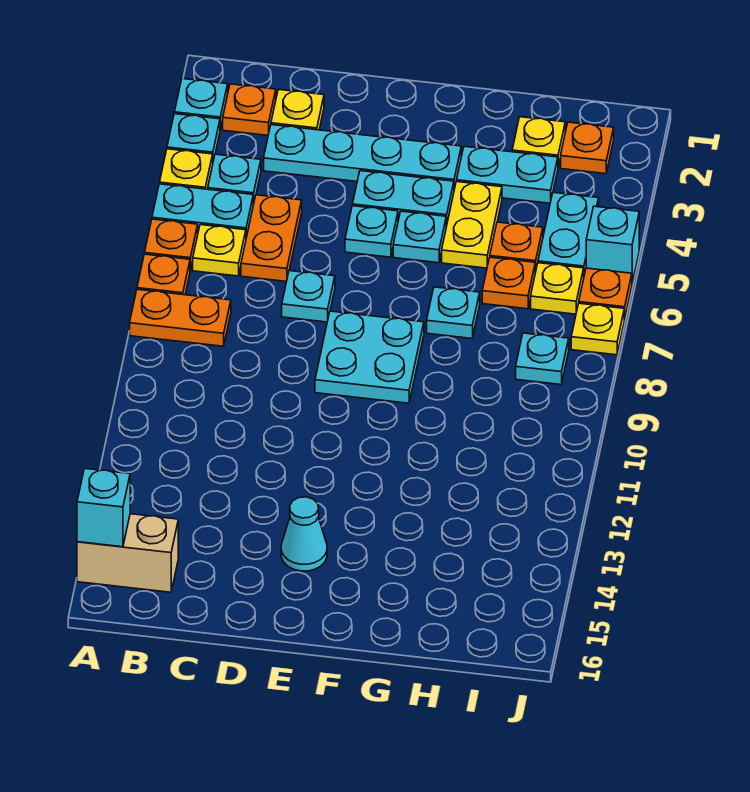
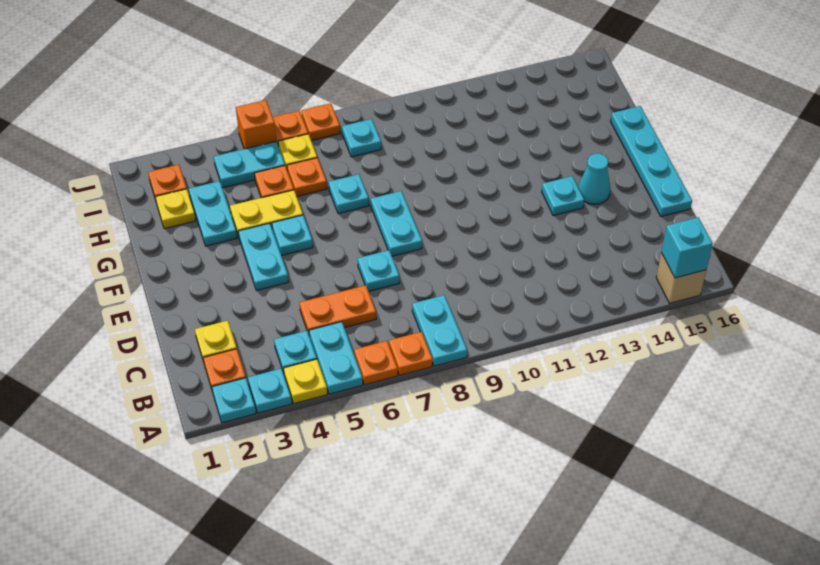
orange plate A8:B8 level 1 -> cyan plate A8:B8 level 1
tan brick A15:B15 level 1 -> tan brick A15 level 1
yellow plate B6 level 1 -> none
cyan plate C3:F3 level 1 -> cyan plate D16:G16 level 1
cyan plate E5 level 1 -> cyan plate E13 level 1
cyan plate E8:F9 level 1 -> cyan plate E8:F8 level 1
cyan brick J5 level 1 -> orange brick J5 level 1
yellow plate J7 level 1 -> orange plate J7 level 1

